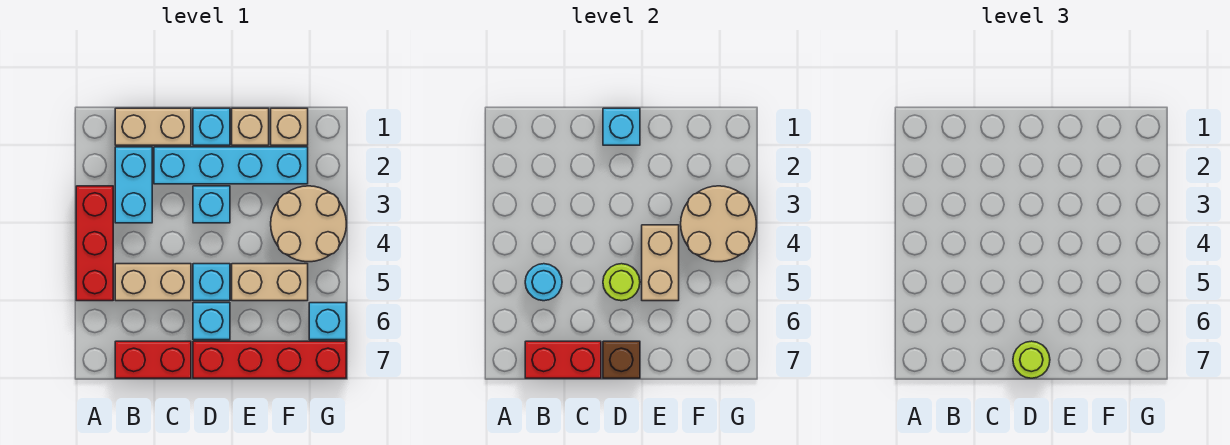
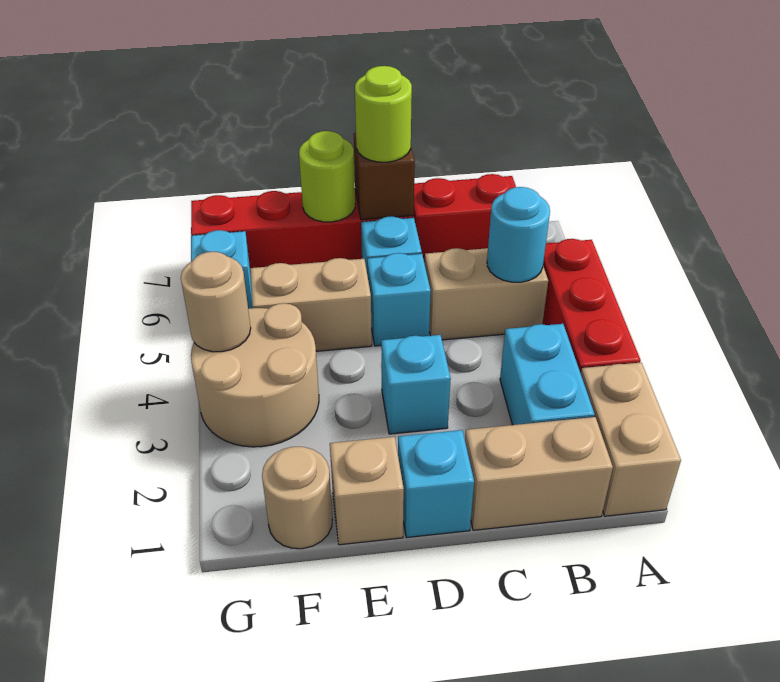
red brick B7:C7 level 2 -> none
cyan brick C2:F2 level 1 -> none
cyan brick D1 level 2 -> none
lime round brick D5 level 2 -> lime round brick E7 level 2
tan brick E4:E5 level 2 -> tan brick A1:A2 level 1
tan brick F1 level 1 -> tan round brick F1 level 1
tan round brick F3:G4 level 2 -> tan round brick G4 level 2

